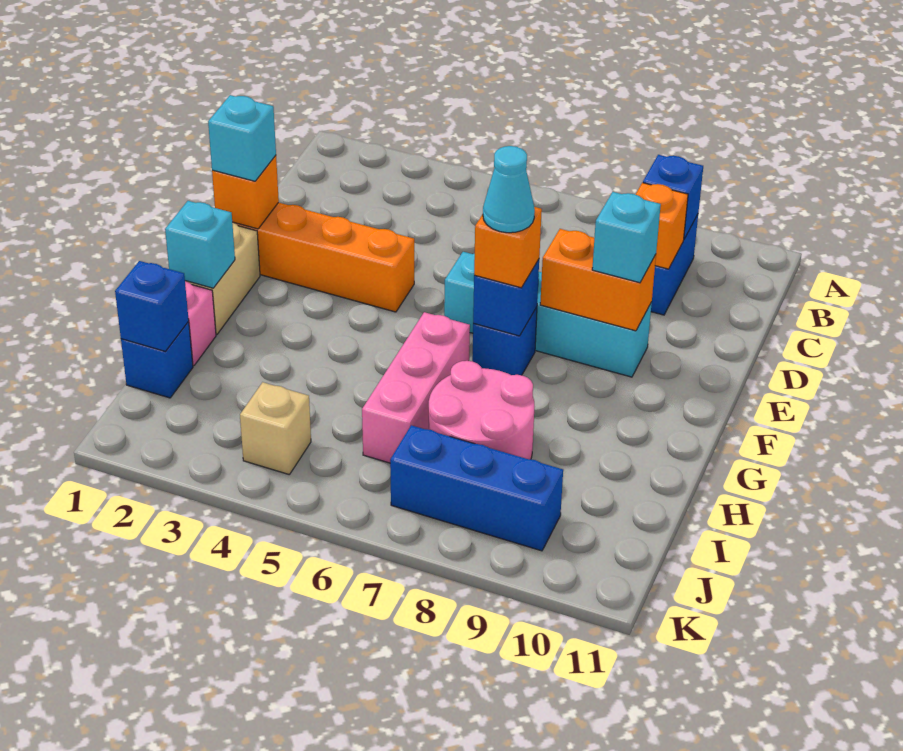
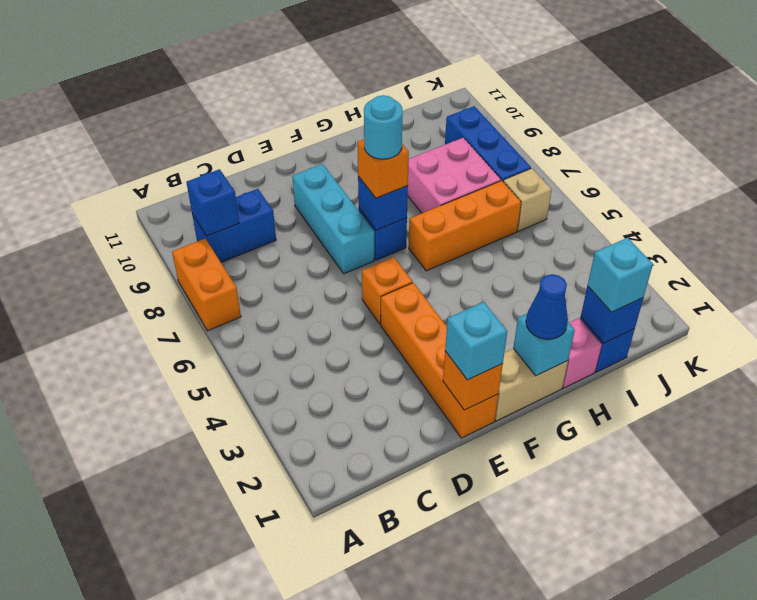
orange brick C9 level 2 -> orange brick E5 level 1
cyan brick E6:E9 level 1 -> cyan brick E7:E9 level 1
orange brick E8:E9 level 2 -> orange brick A7:A8 level 1
cyan brick E9 level 3 -> cyan brick I1 level 3
cyan cone F7 level 4 -> cyan round brick F7 level 4
none -> blue cone G1 level 3
pink brick G6:I6 level 1 -> orange brick G6:I6 level 1
pink round brick H7:I8 level 1 -> pink brick H7:I8 level 1
tan brick J4 level 1 -> tan brick J6 level 1

